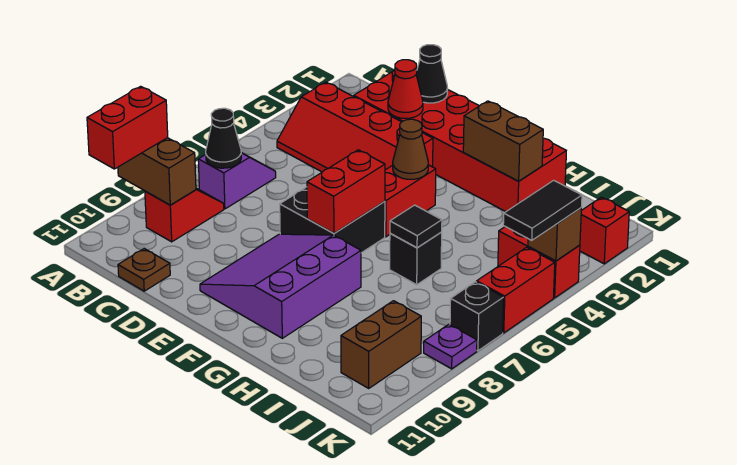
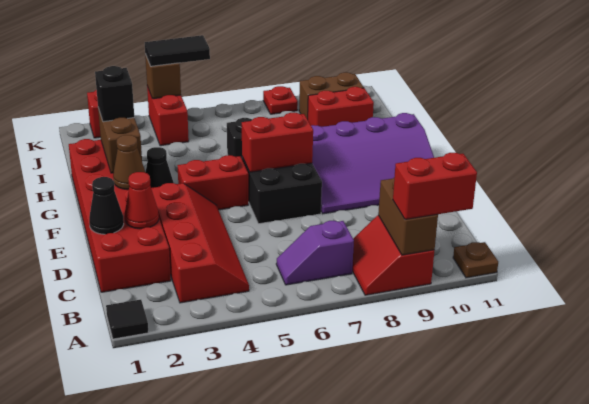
black cone B7 level 2 -> black cone G3 level 1
red slope B8:B9 level 1 top 9 -> red slope A8:B9 level 1 top 9
brown plate C11 level 1 -> brown plate A11 level 1
purple slope E8:G10 level 1 top G -> purple slope E8:G11 level 1 top G
brown cone F4 level 2 -> brown cone F2 level 2
black tile H6 level 2 -> black tile A1 level 1
red brick K5:K6 level 1 -> red brick I9:I10 level 1
black brick K7 level 1 -> black brick H2 level 3
purple plate K8 level 1 -> red plate K8 level 1

